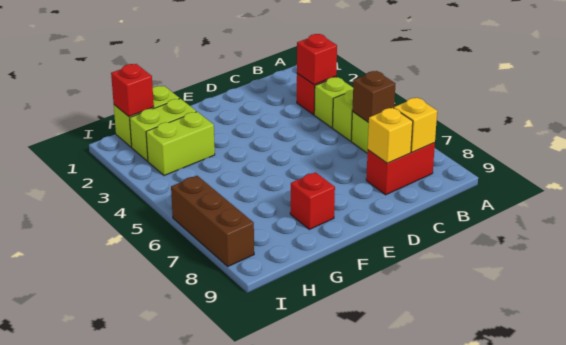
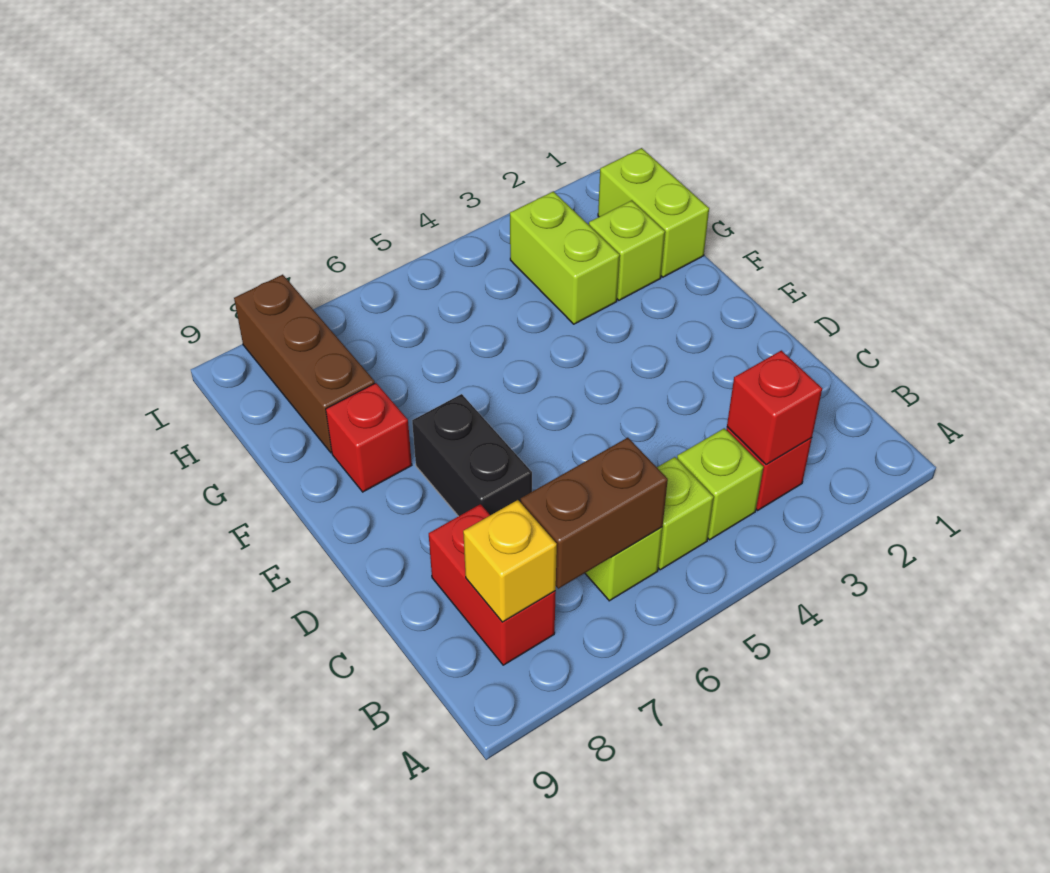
brown brick B6 level 2 -> brown brick B6:B7 level 2
yellow brick C8 level 2 -> none
none -> black brick D7:E7 level 1
lime brick G2:H2 level 1 -> lime brick G2 level 1
red brick H1 level 2 -> none
brown brick I6:I8 level 1 -> brown brick G8:I8 level 1

